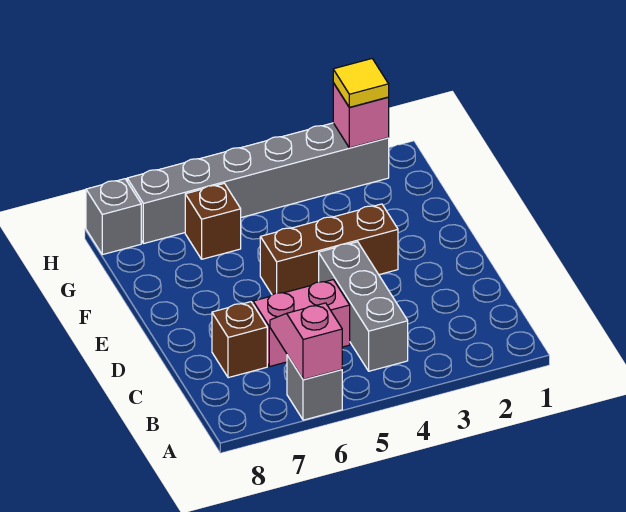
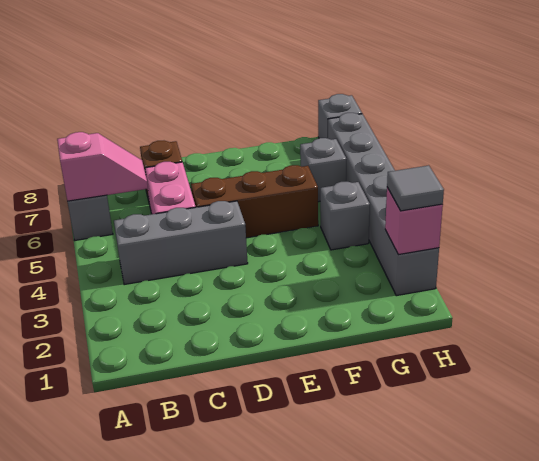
brown brick E3:E5 level 1 -> brown brick D5:F5 level 1
none -> grey brick G4 level 1
brown brick G6 level 1 -> grey brick G6 level 1
yellow tile H2 level 3 -> grey tile H2 level 3

